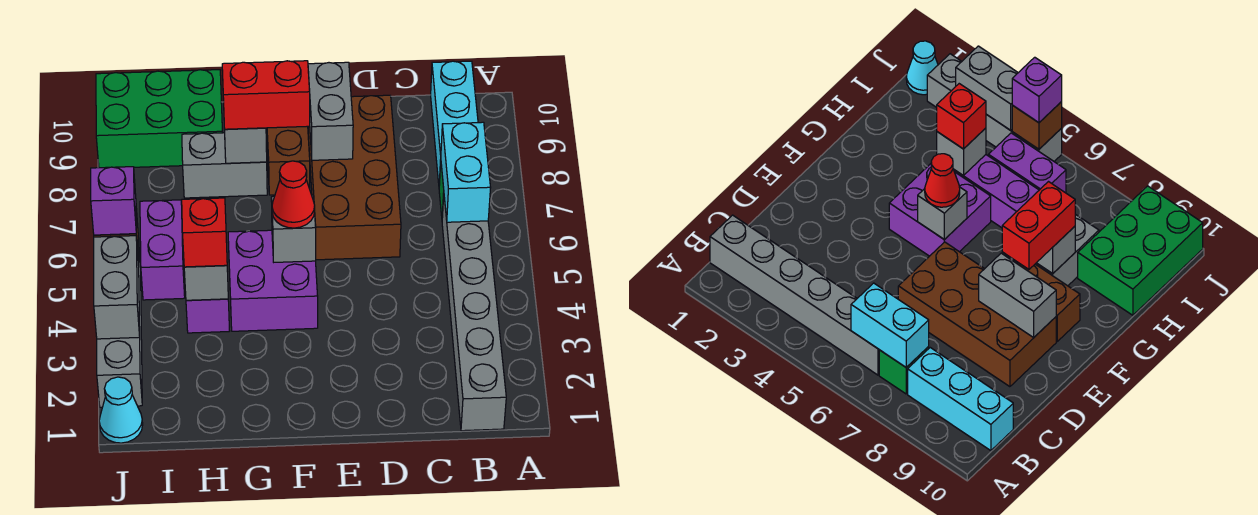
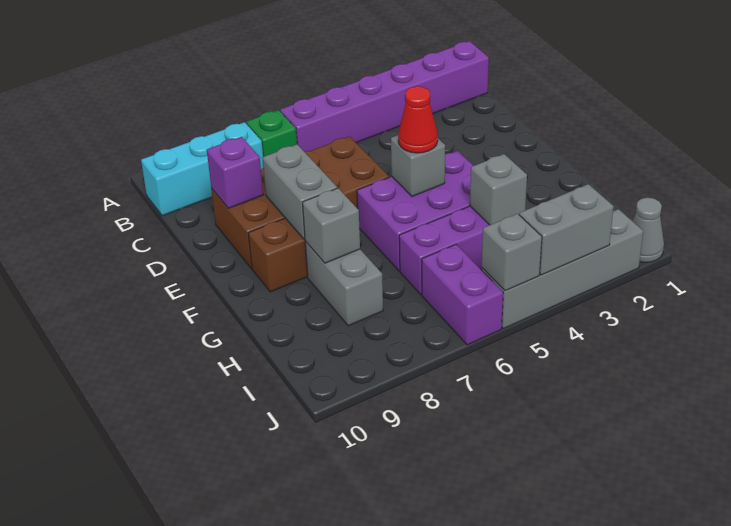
grey brick B1:B6 level 1 -> purple brick B1:B6 level 1
cyan brick B6:B7 level 2 -> none
grey brick E8:E9 level 2 -> grey brick E8:F8 level 2
purple brick F4:G5 level 1 -> purple brick F4:G6 level 1
red brick F8:G8 level 3 -> none
red brick H4 level 3 -> none
green brick H9:J10 level 1 -> none
purple brick I5:I6 level 1 -> purple brick I6:J6 level 1
cyan cone J1 level 1 -> grey cone J1 level 1
brown brick J5 level 2 -> grey brick J5 level 2
purple brick J5 level 3 -> purple brick D9 level 2

